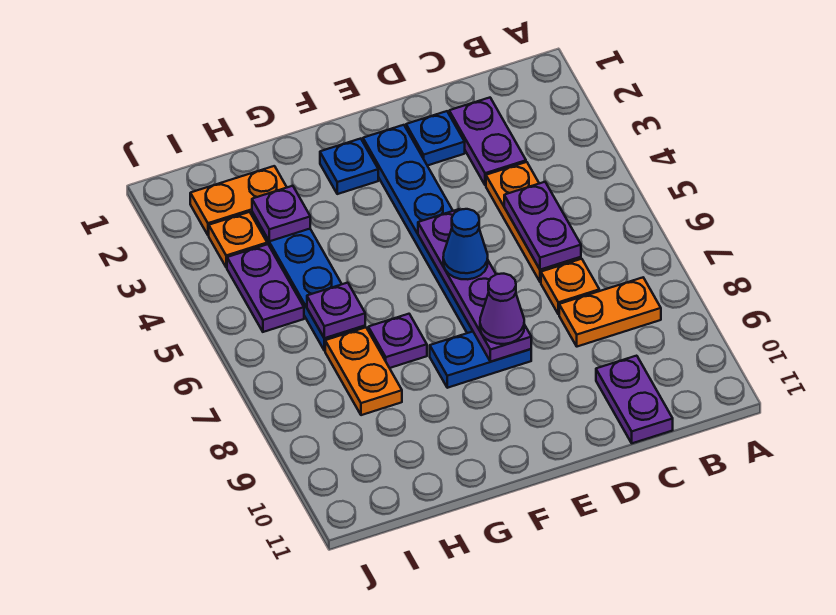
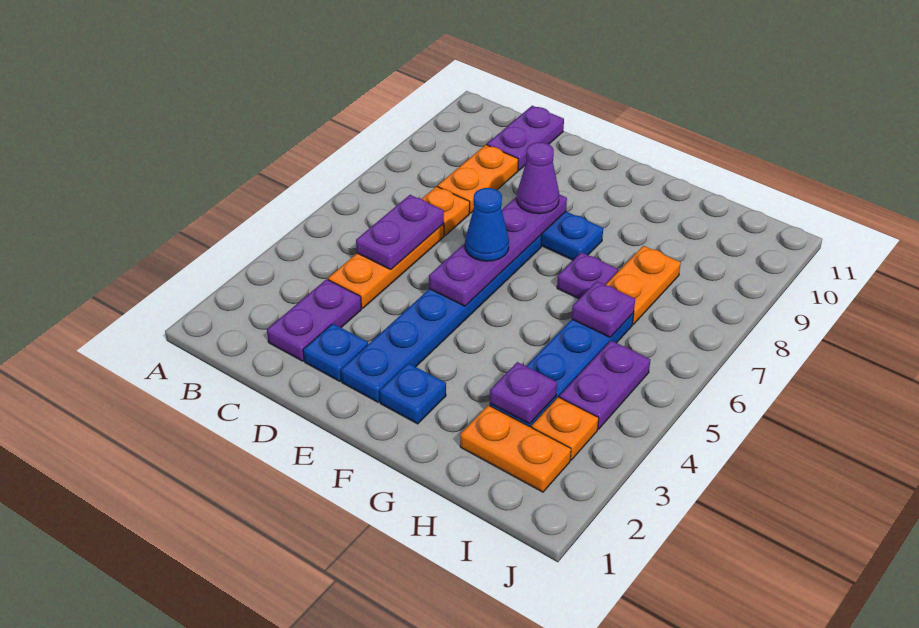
orange plate B8:C8 level 1 -> orange plate C8:C9 level 1

